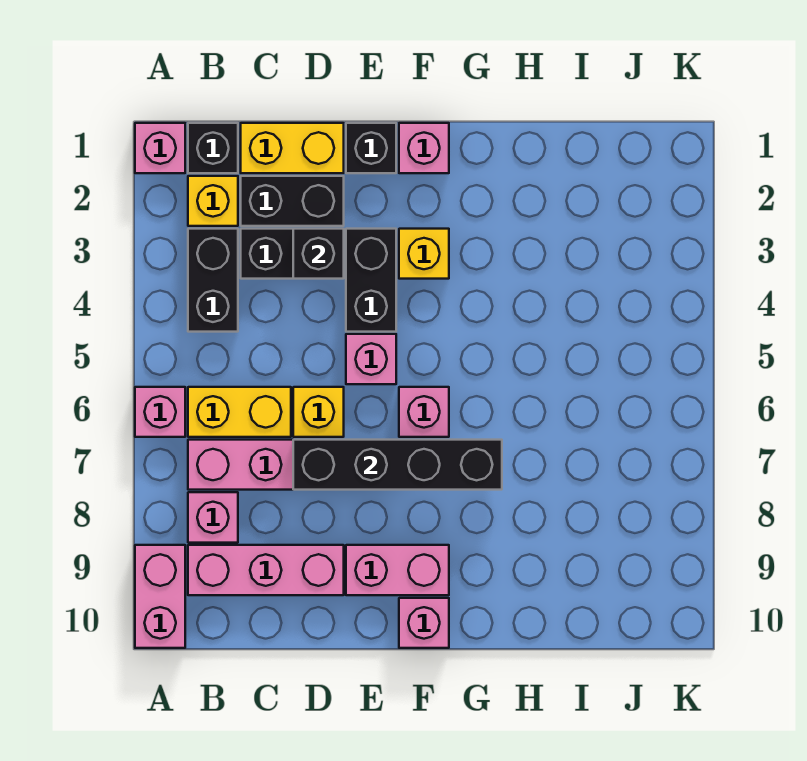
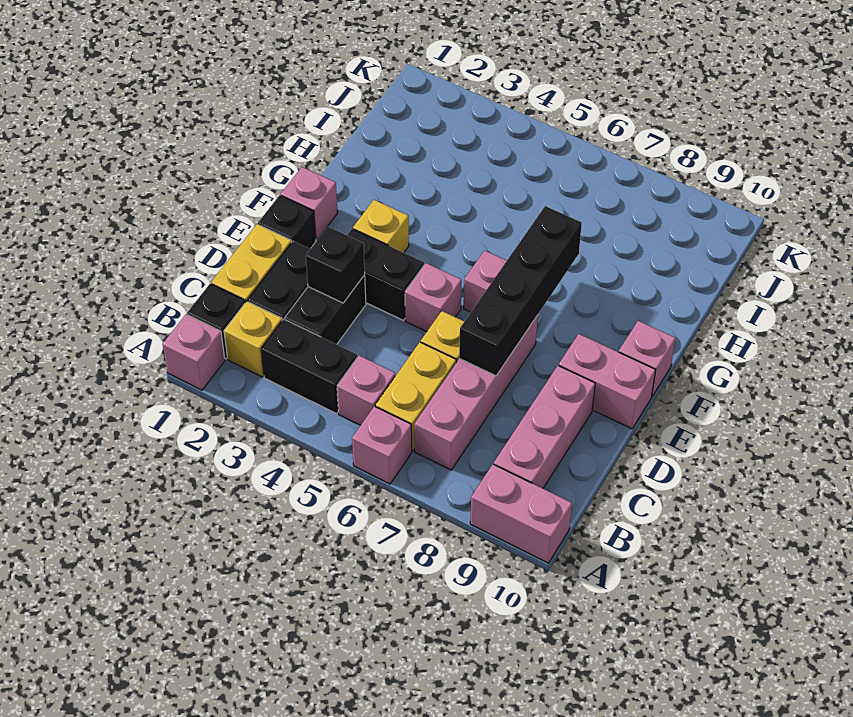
pink brick B8 level 1 -> pink brick B5 level 1
pink brick E9:F9 level 1 -> pink brick E9:E10 level 1

